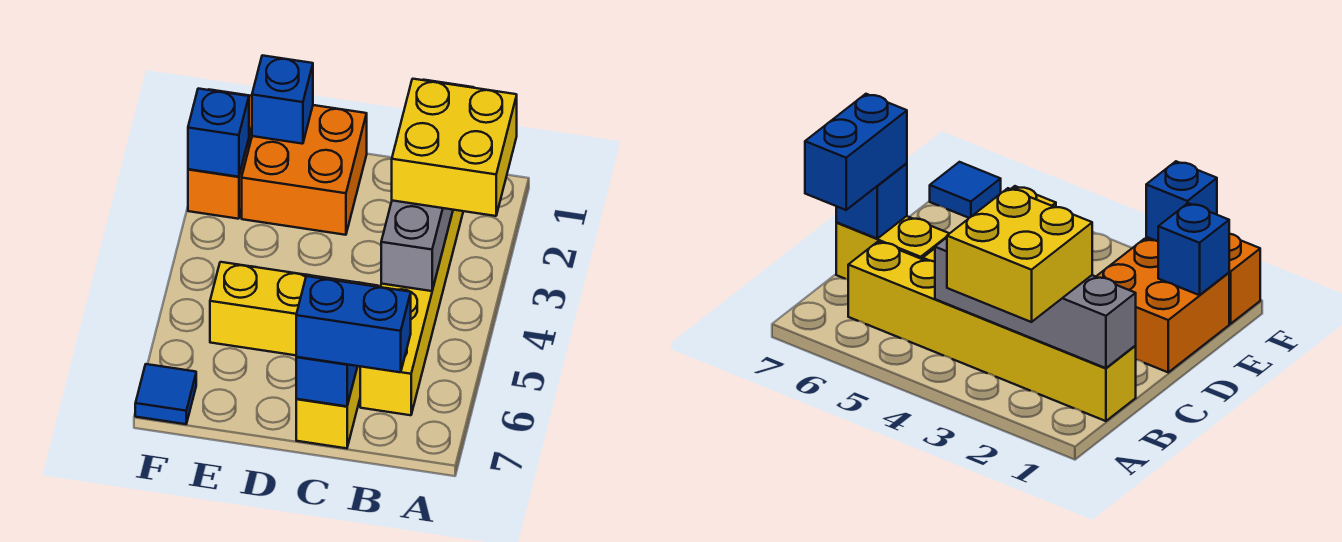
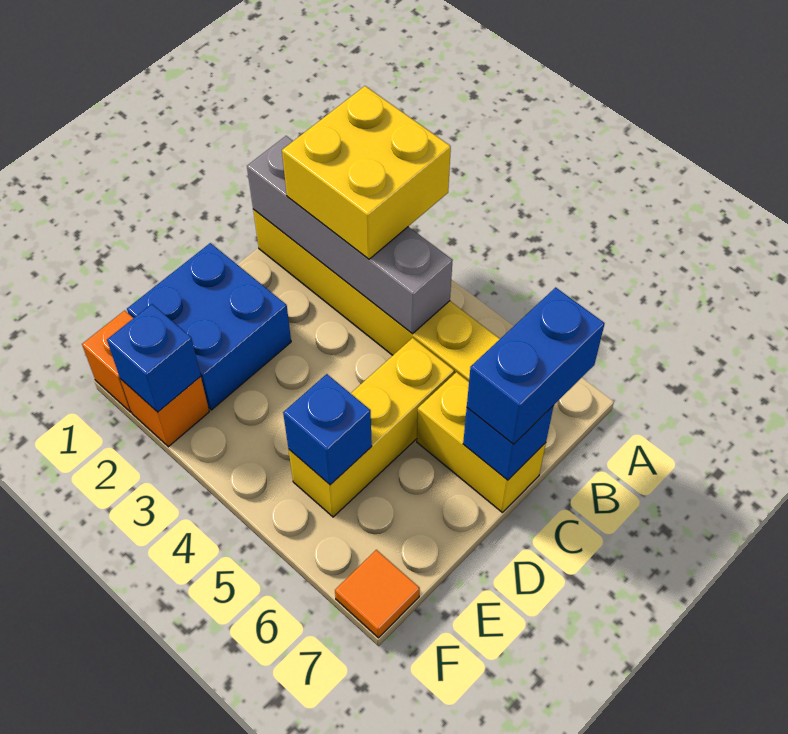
orange brick D1:E2 level 1 -> blue brick D1:E2 level 1
blue brick E1 level 2 -> blue brick E5 level 2
blue tile F7 level 1 -> orange tile F7 level 1

